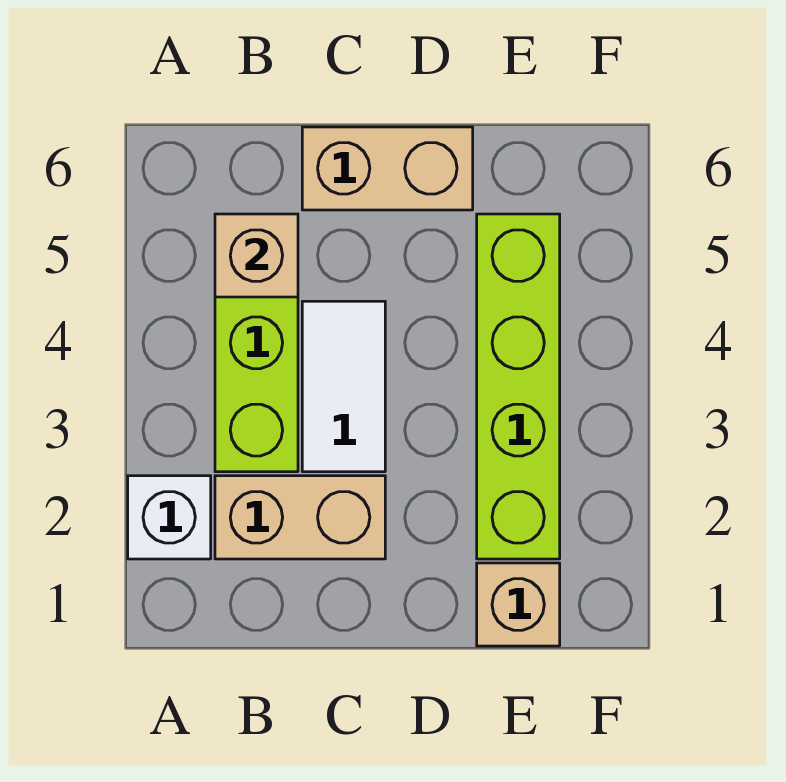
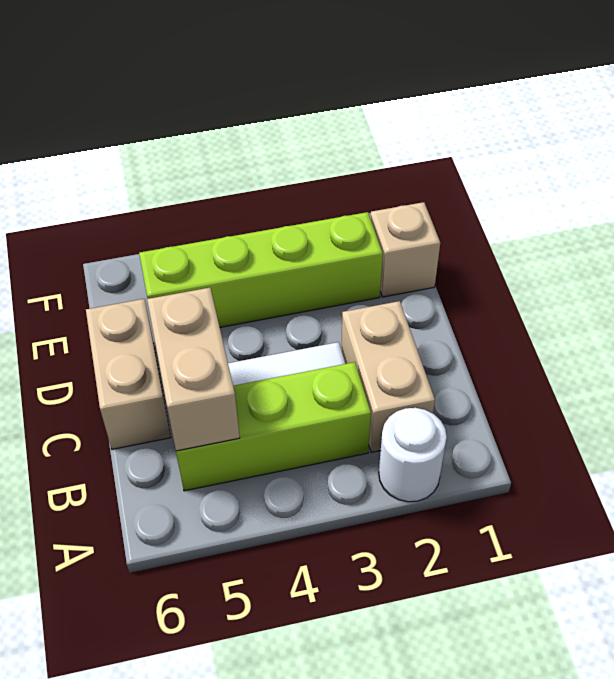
white brick A2 level 1 -> white round brick A2 level 1
tan brick B5 level 2 -> tan brick B5:C5 level 2

